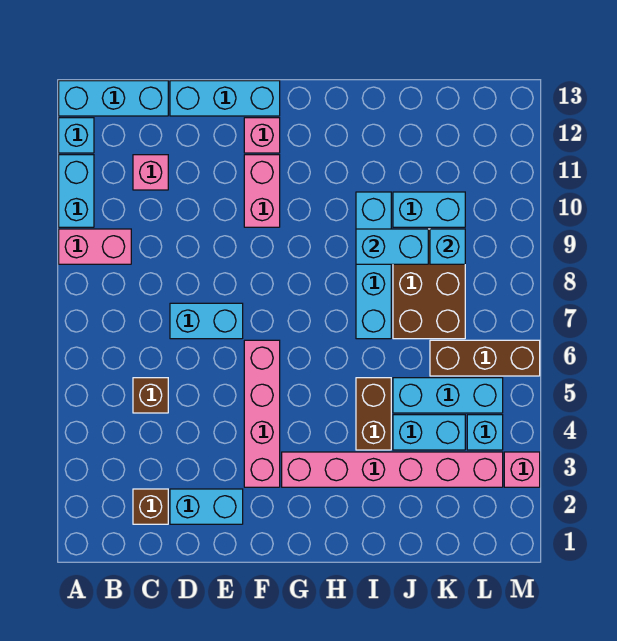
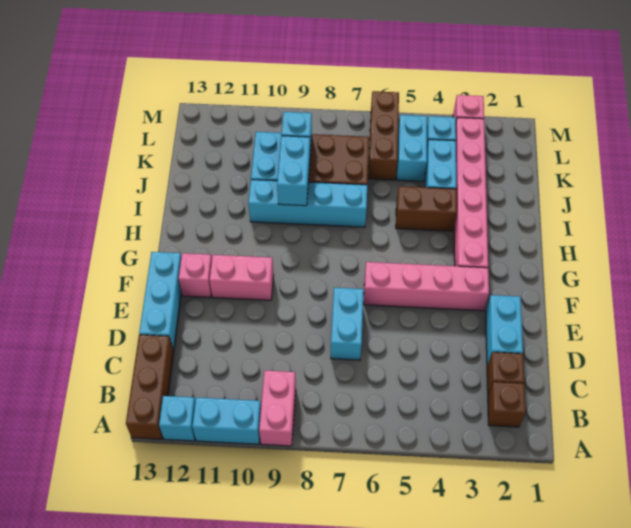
cyan brick A13:C13 level 1 -> brown brick A13:C13 level 1
brown brick C5 level 1 -> brown brick B2 level 1
pink brick C11 level 1 -> none
cyan brick J5:L5 level 1 -> cyan brick K5:L5 level 1

